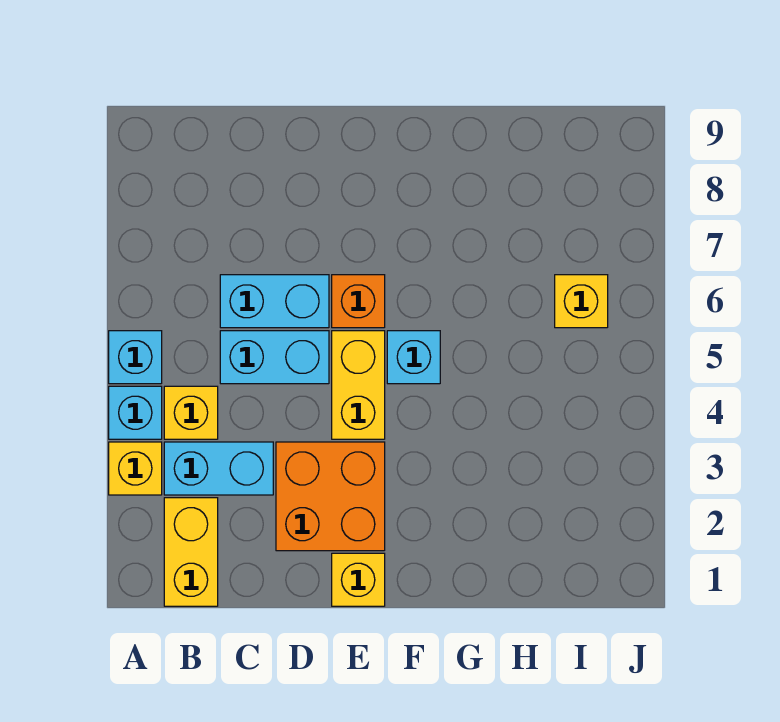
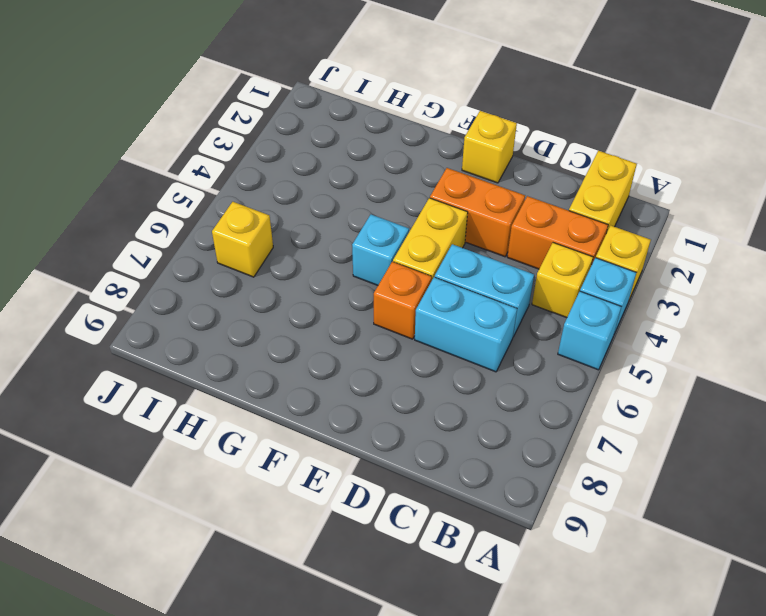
cyan brick B3:C3 level 1 -> orange brick B3:C3 level 1
orange brick D2:E3 level 1 -> orange brick D3:E3 level 1

